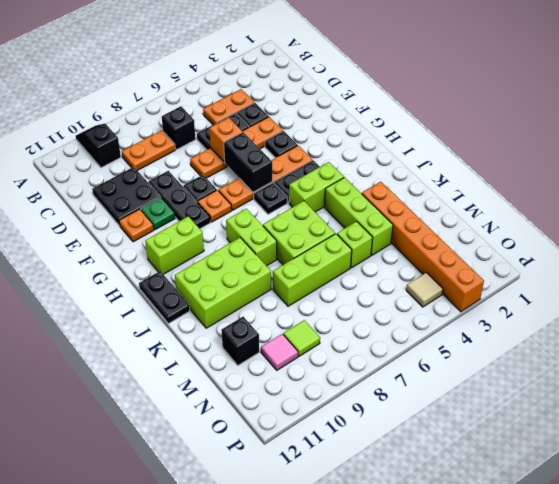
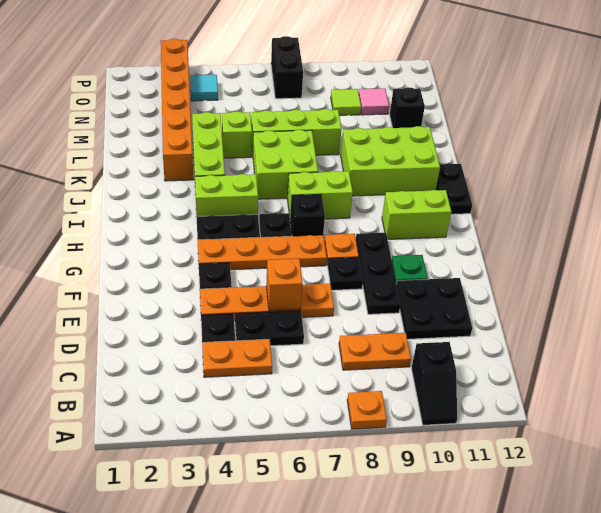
black brick C7 level 1 -> black brick H7 level 1
black brick F6:G6 level 2 -> black brick O7:P7 level 1
orange plate F11 level 1 -> orange plate A8 level 1
lime brick I8:J8 level 1 -> lime brick I7:I8 level 1
tan tile O4 level 1 -> cyan tile O4 level 1

